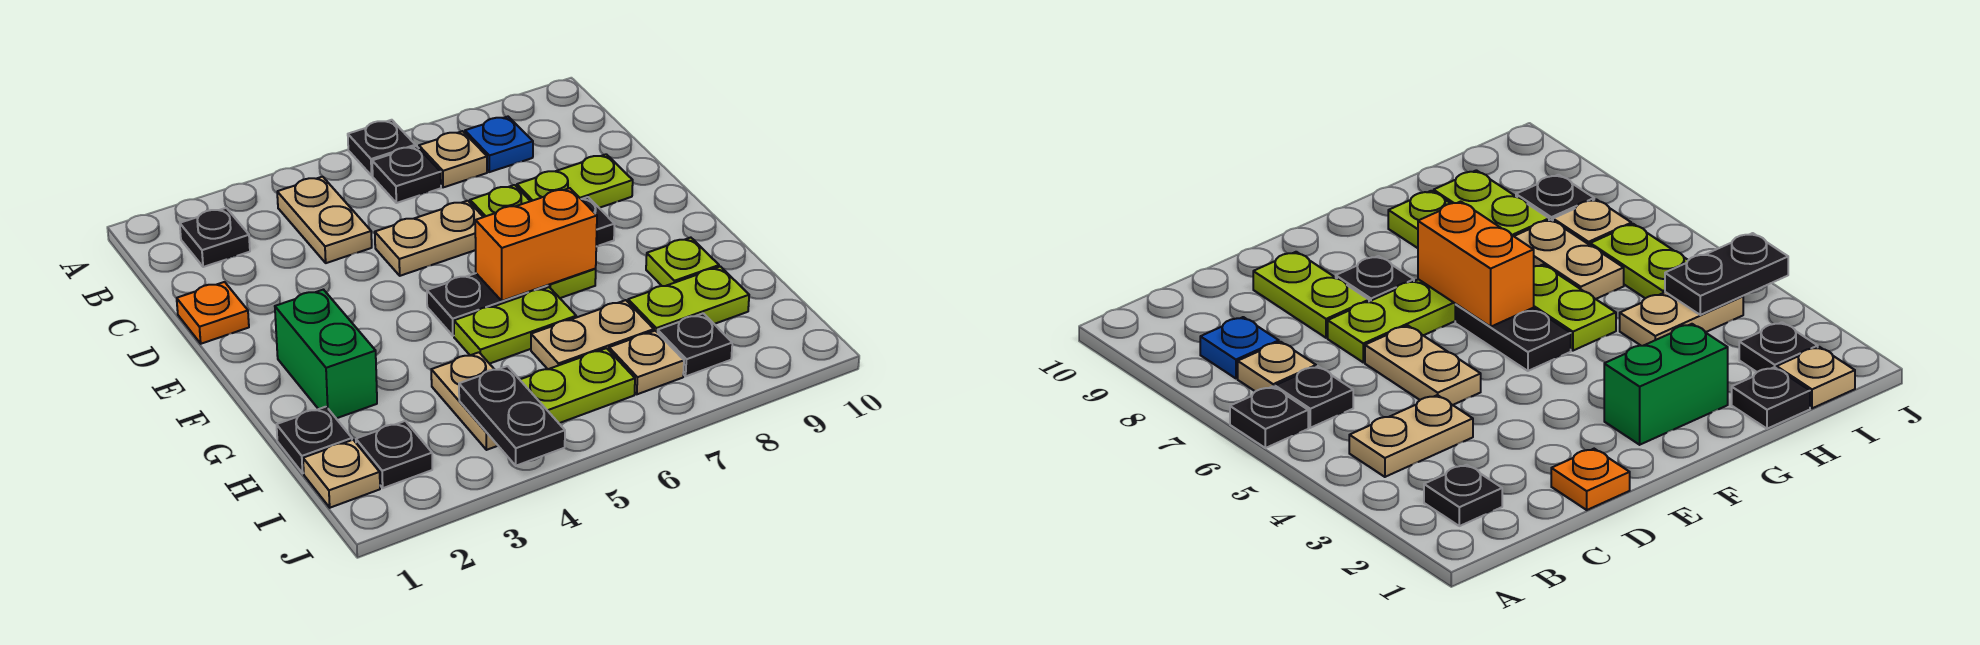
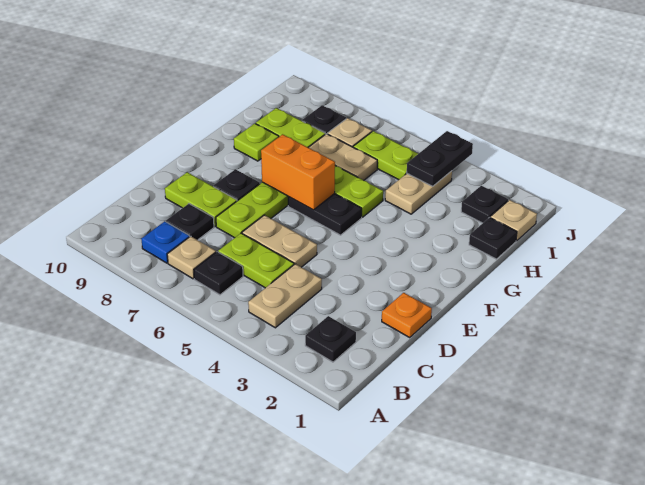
black plate A6 level 1 -> black plate C8 level 1
none -> lime plate C5:C6 level 1
green brick F2:G2 level 1 -> none

